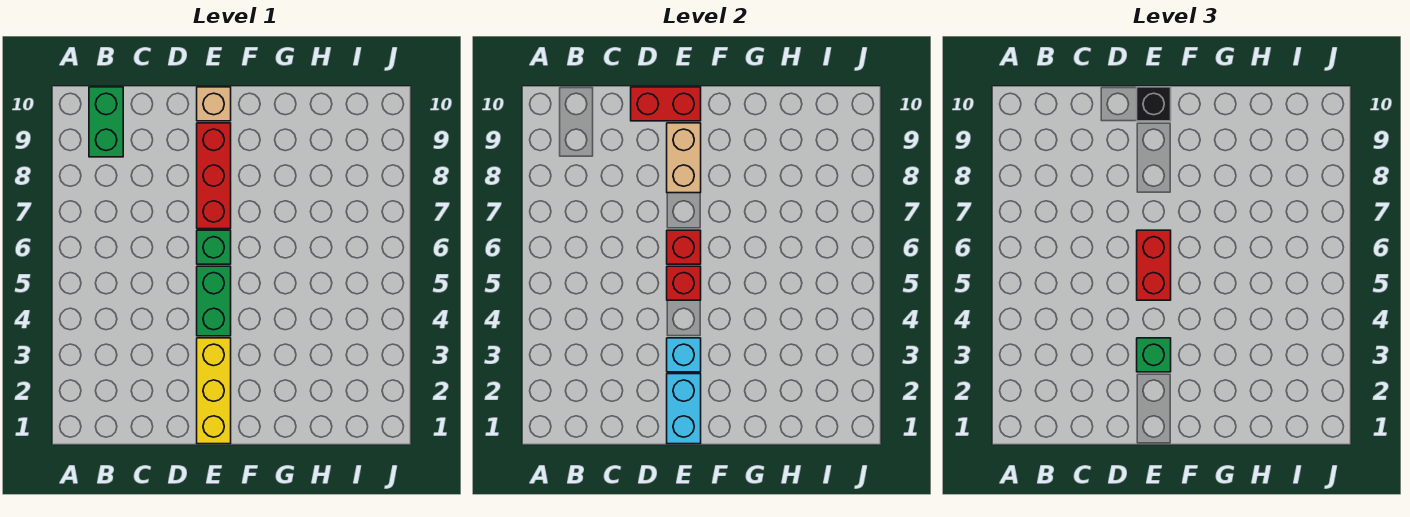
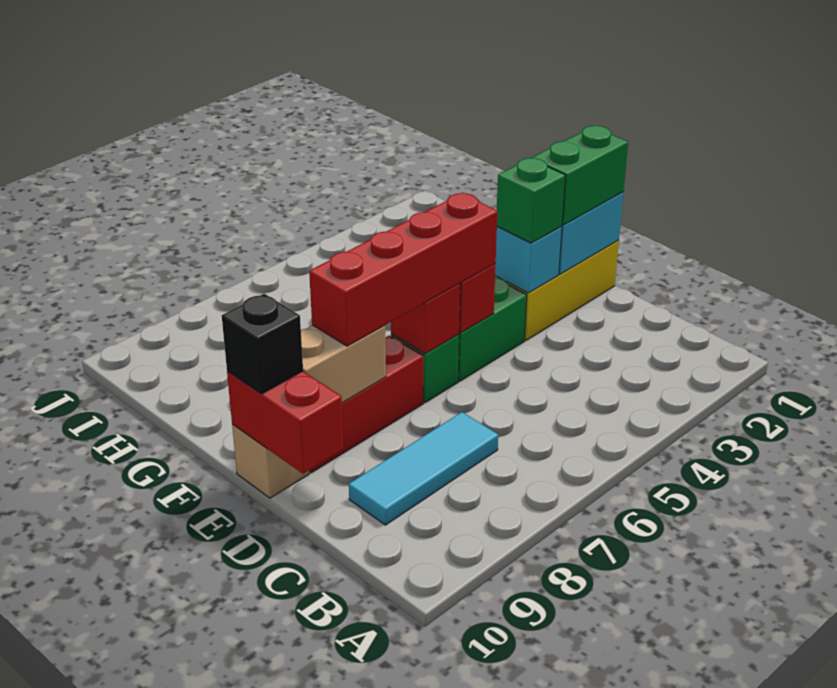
green brick B9:B10 level 1 -> green brick E1:E2 level 3
none -> cyan tile C7:C9 level 1
red brick E5:E6 level 3 -> red brick E5:E8 level 3

